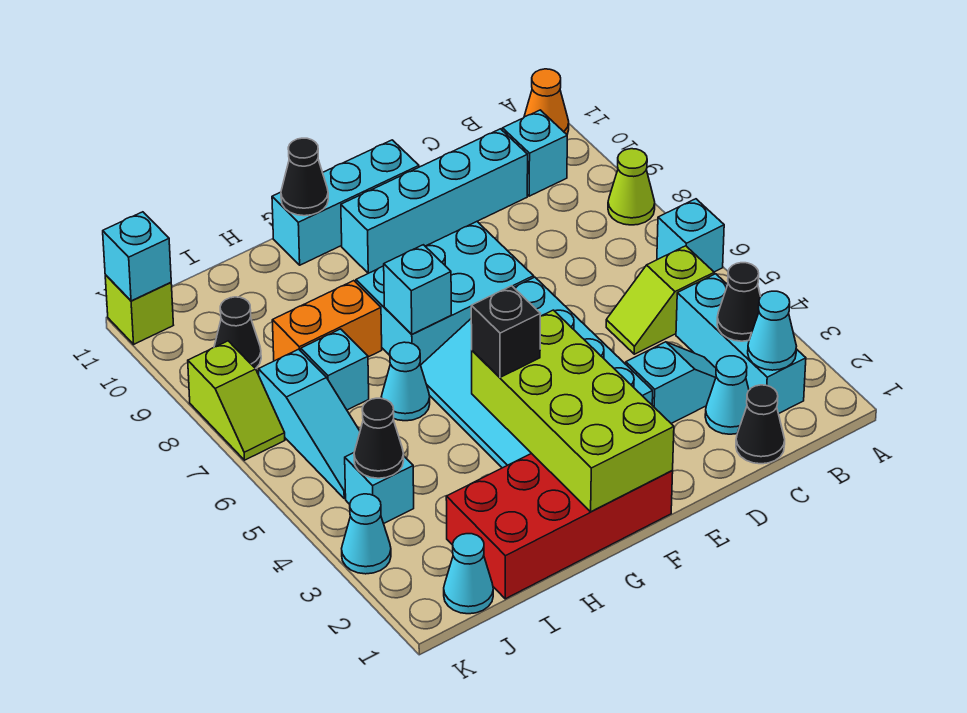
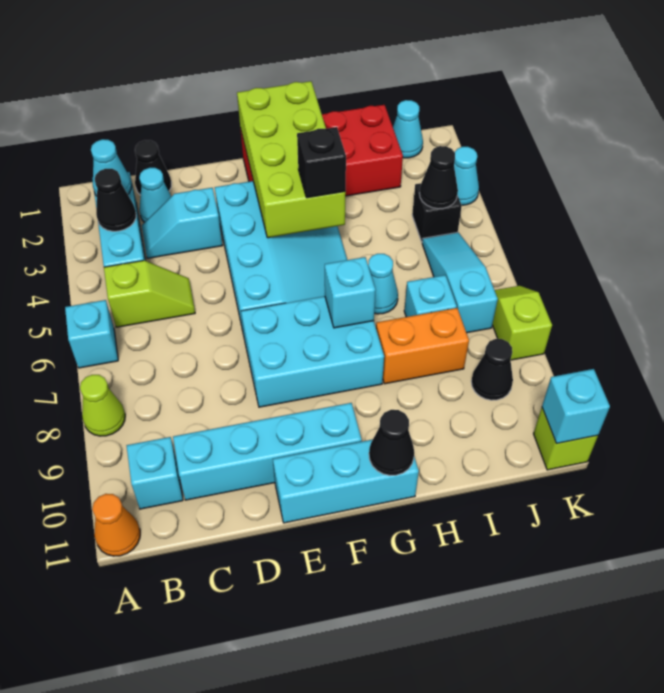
cyan brick J4 level 1 -> black brick J4 level 1

